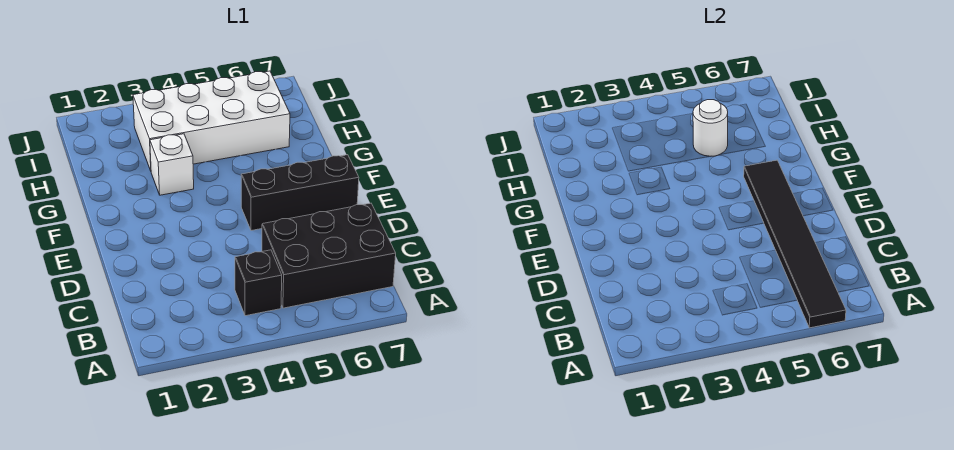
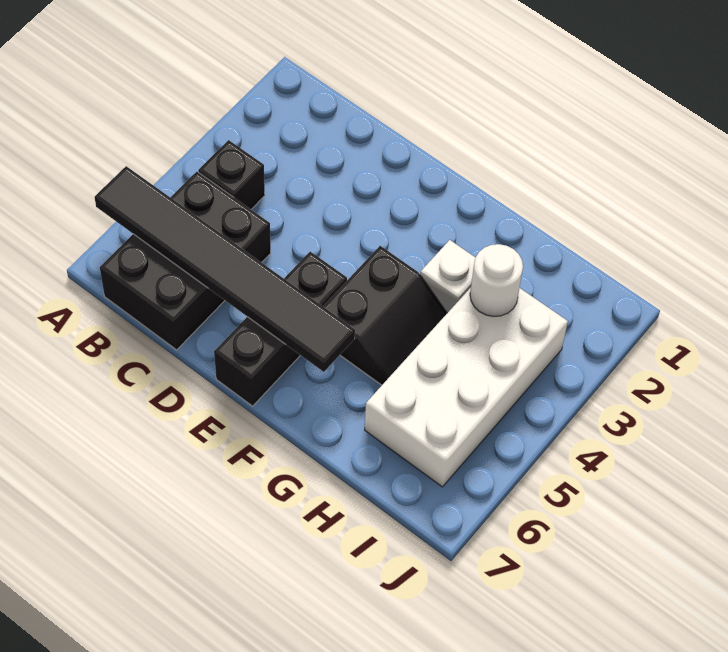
none -> black slope F4:G5 level 1 top F
white round brick H5 level 2 -> white round brick H3 level 2

